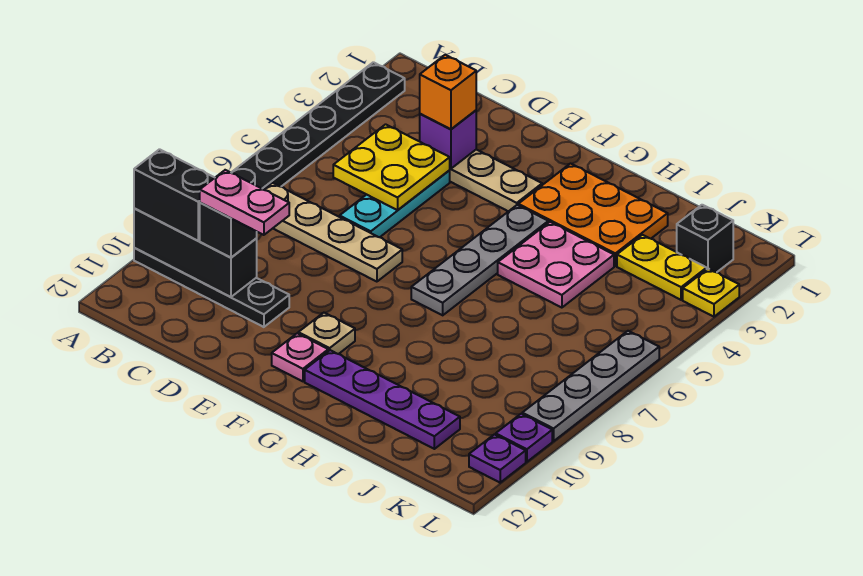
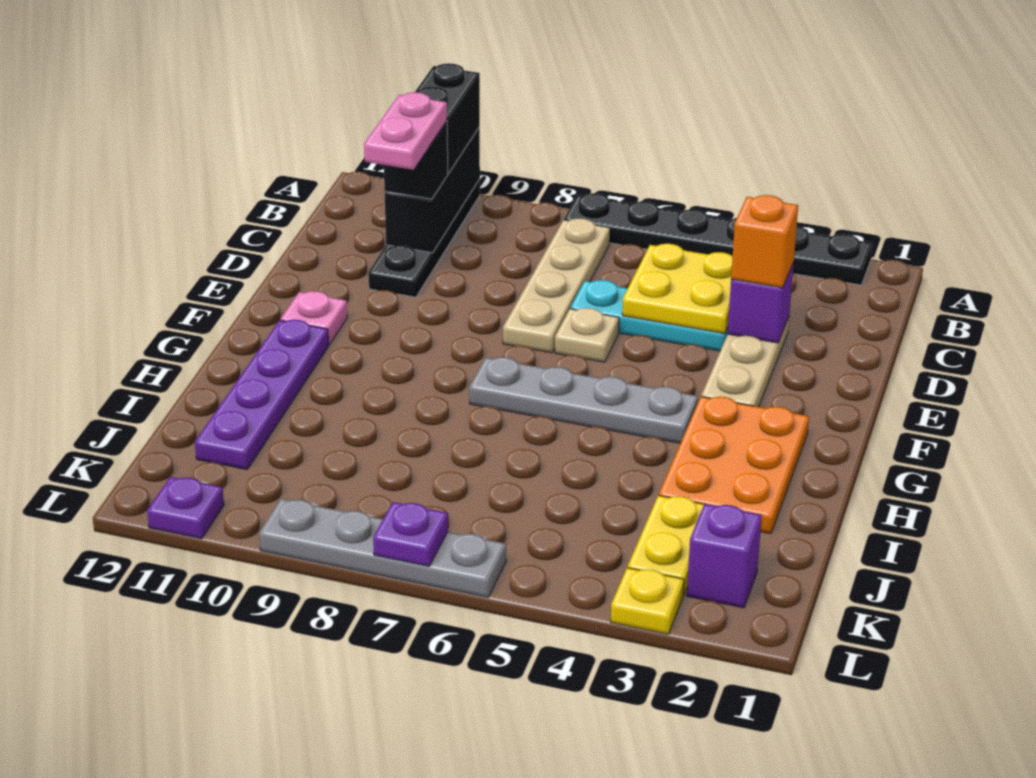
tan plate F10 level 1 -> tan plate E6 level 1
pink plate H4:I5 level 1 -> none
black brick K2 level 1 -> purple brick K2 level 1
purple plate L10 level 1 -> purple plate L7 level 2

